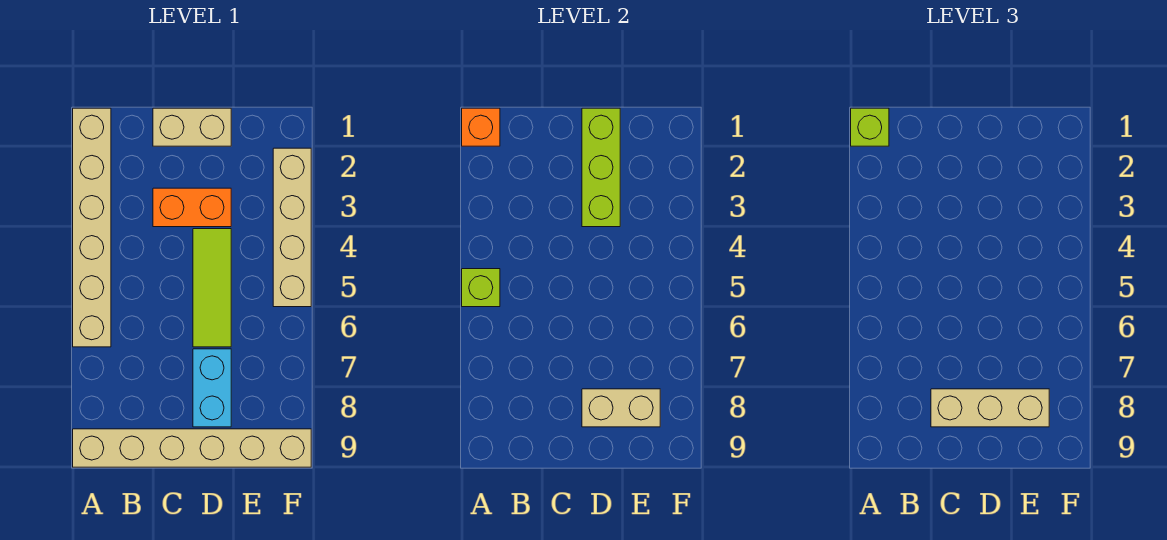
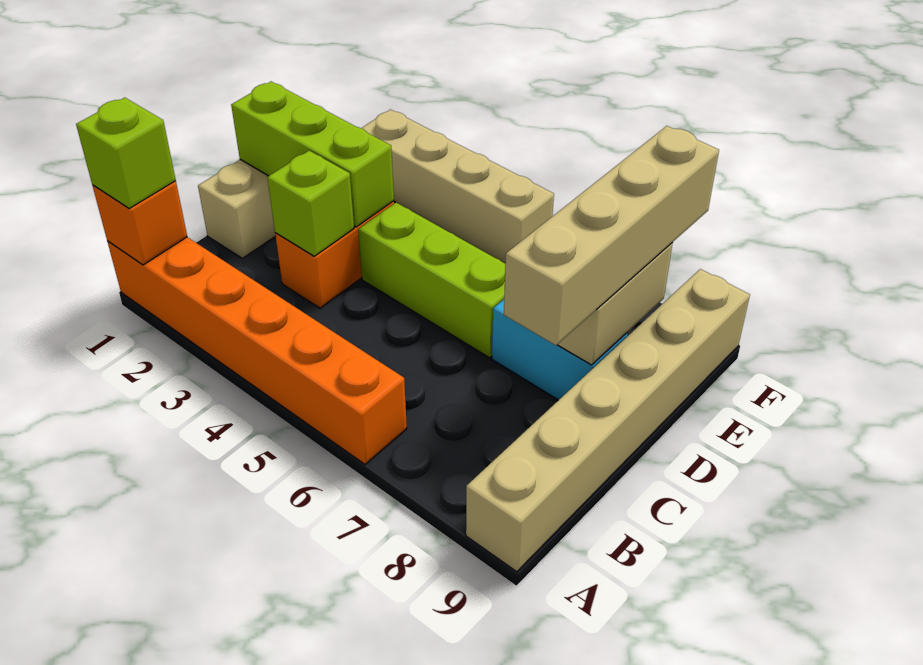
tan brick A1:A6 level 1 -> orange brick A1:A6 level 1
lime brick A5 level 2 -> lime brick C3 level 2
tan brick C8:E8 level 3 -> tan brick C8:F8 level 3
lime tile D4:D6 level 1 -> lime brick D4:D6 level 1

